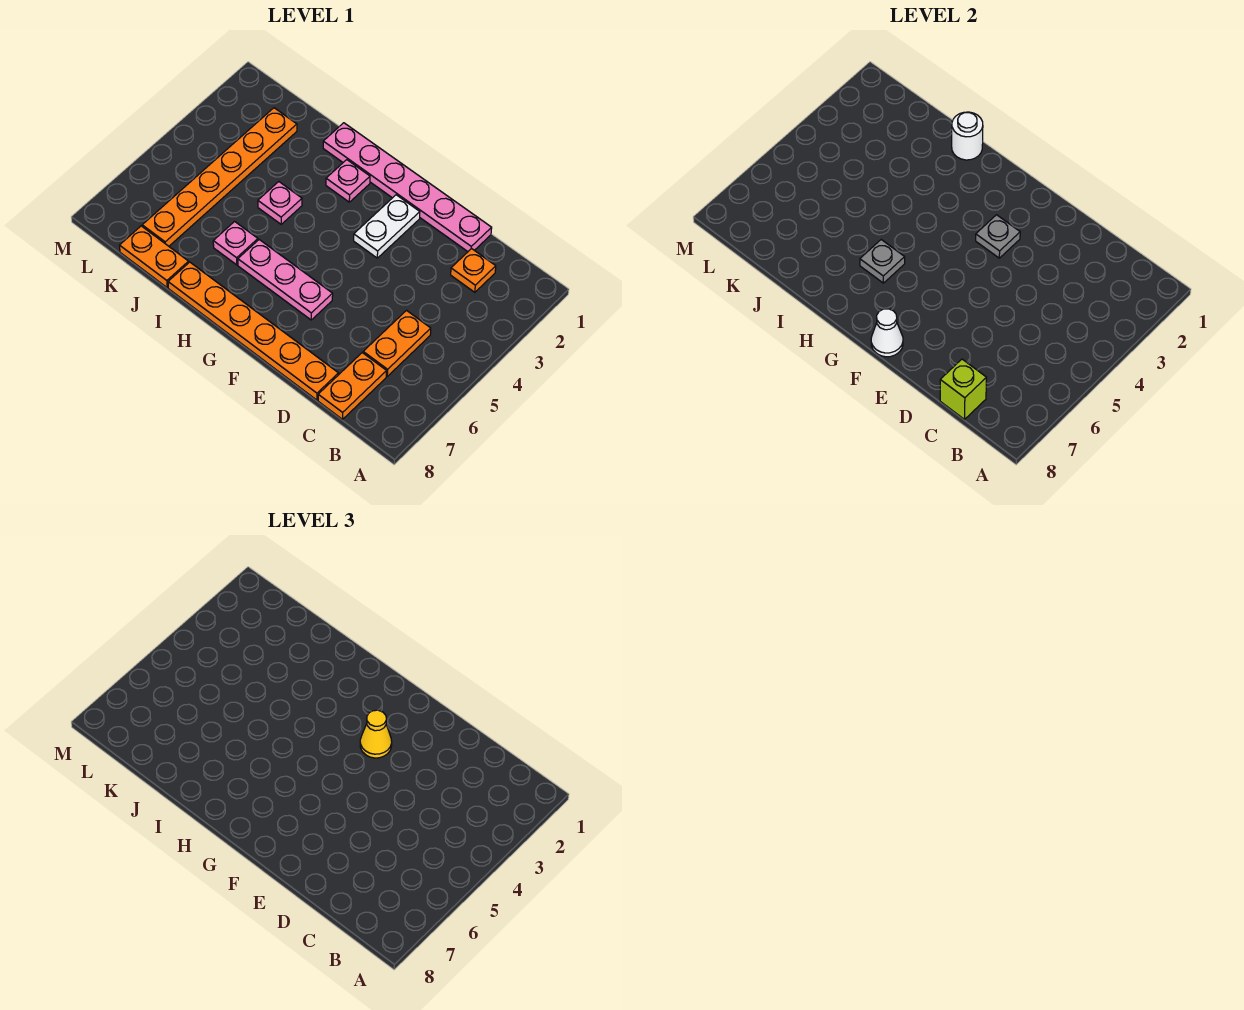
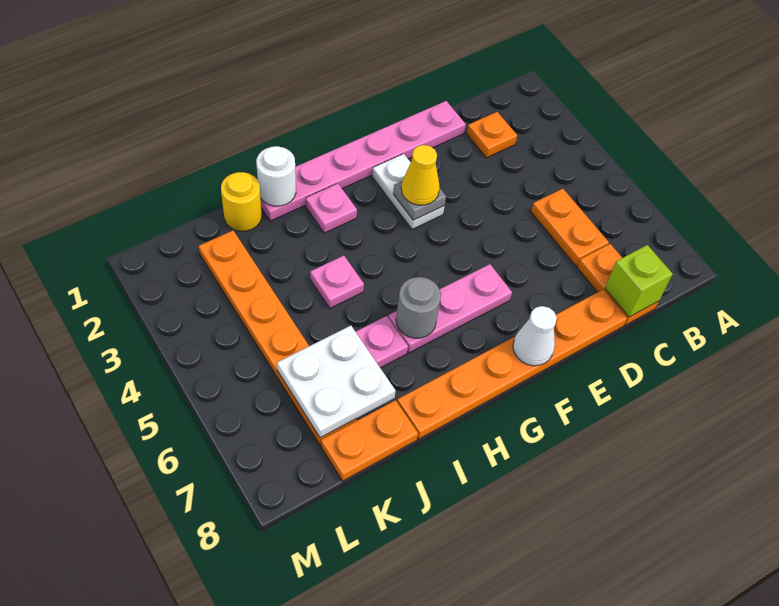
grey plate H6 level 2 -> grey round brick H6 level 2
none -> yellow round brick J1 level 1
none -> white plate J6:K7 level 2

